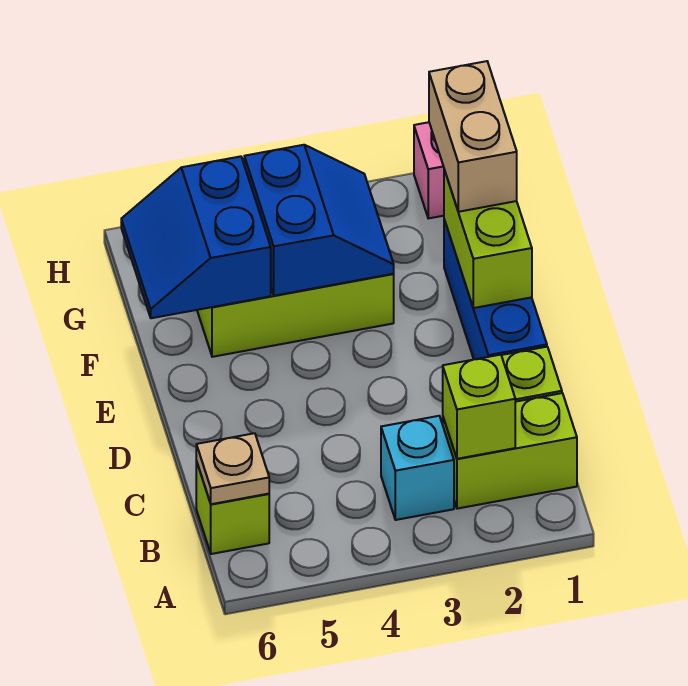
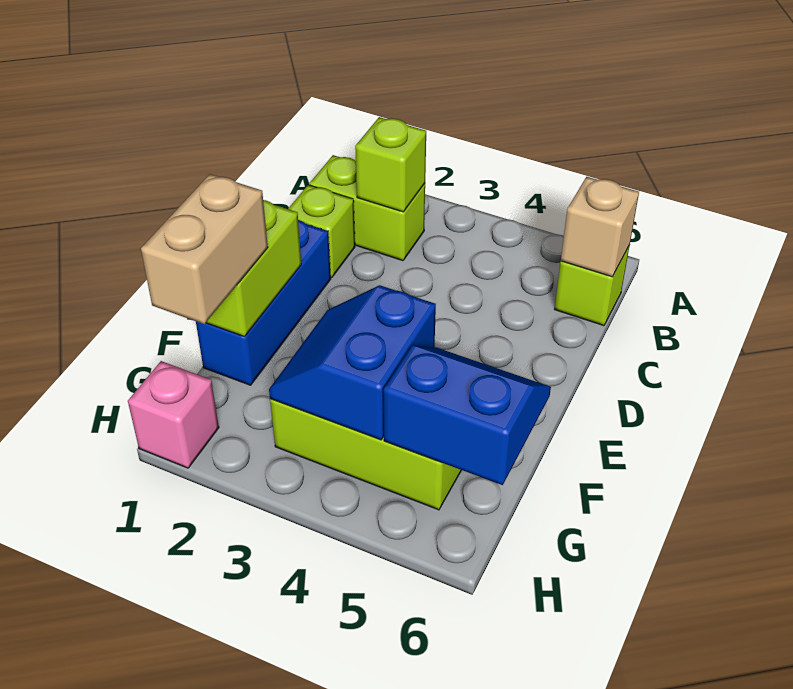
cyan brick B3 level 1 -> none
tan plate B6 level 2 -> tan brick B6 level 2
blue slope F5:G6 level 2 top 5 -> blue slope F5:G6 level 2 top G

